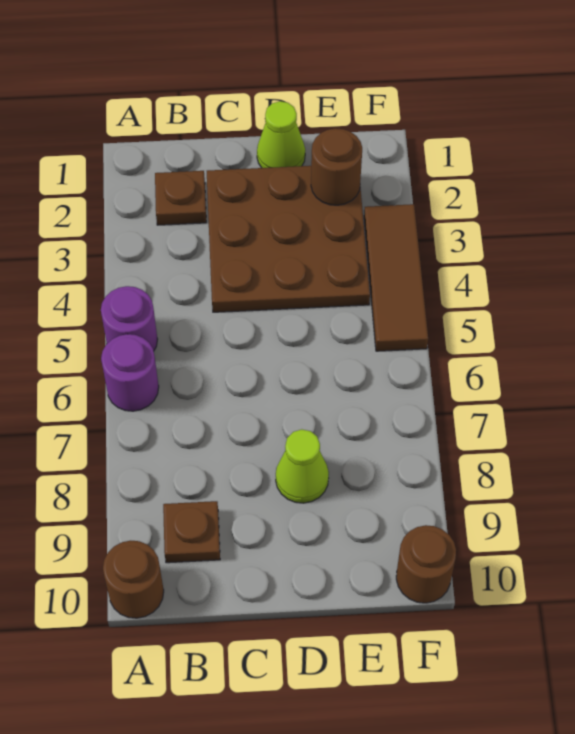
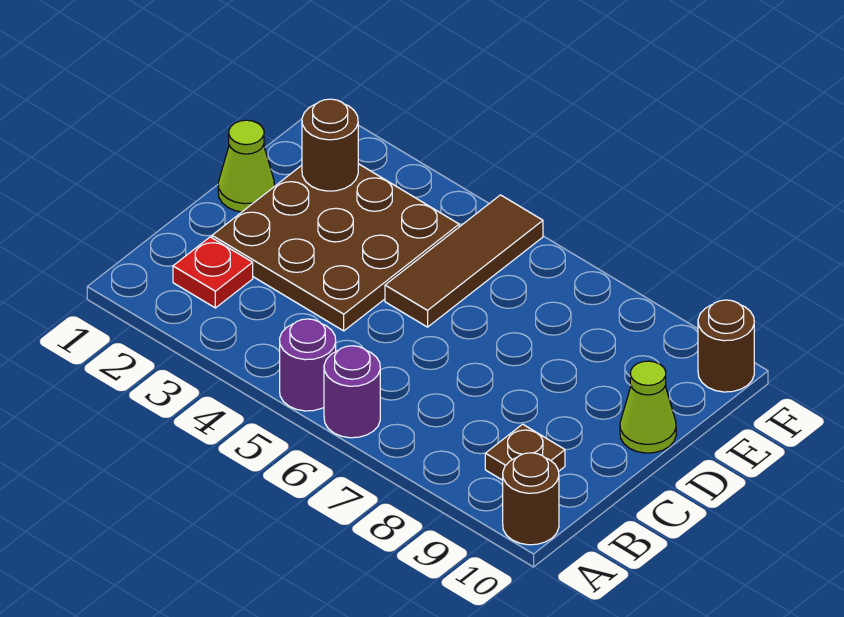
brown plate B2 level 1 -> red plate B2 level 1
lime cone D8 level 1 -> lime cone D10 level 1
brown tile F3:F5 level 1 -> brown tile D5:F5 level 1

